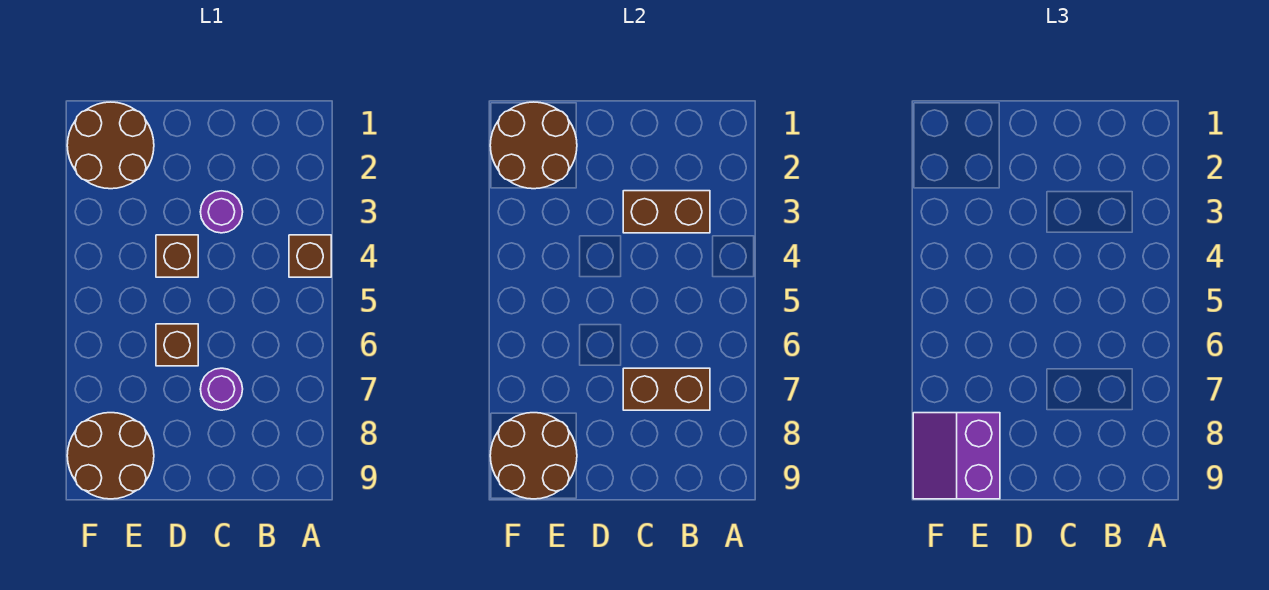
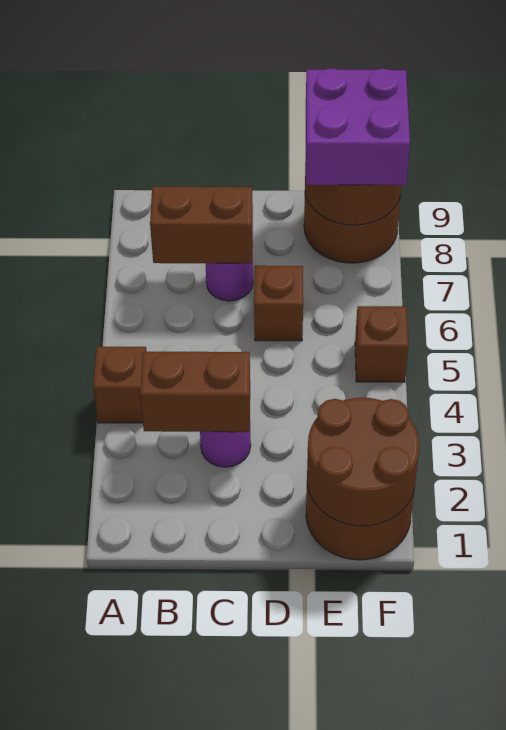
brown brick D4 level 1 -> brown brick F5 level 1
purple slope E8:F9 level 3 top E -> purple brick E8:F9 level 3

